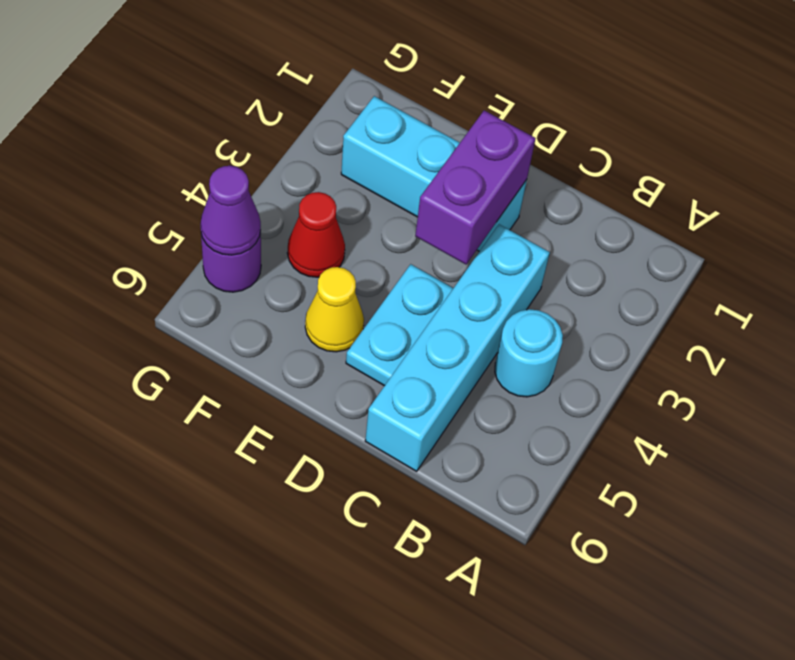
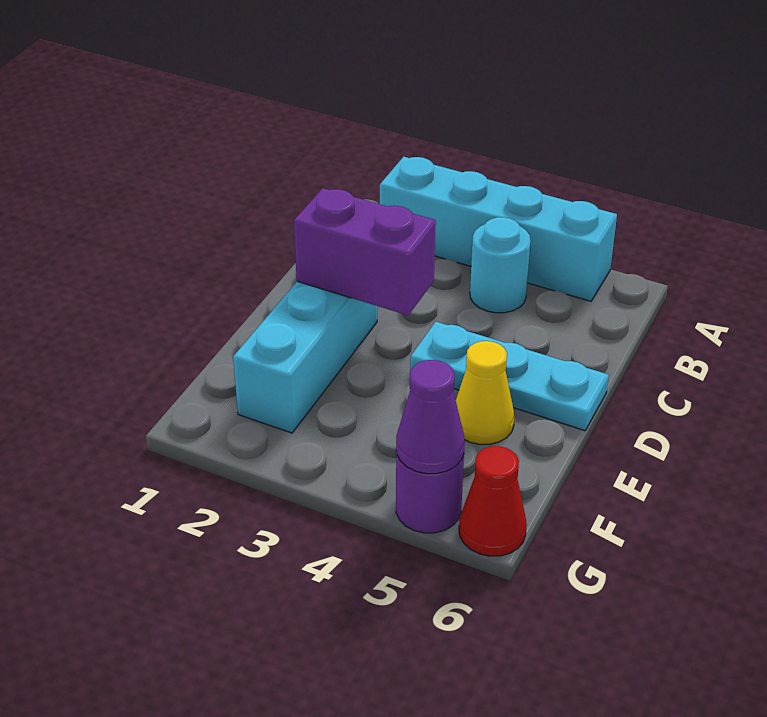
cyan brick C3:C6 level 1 -> cyan brick A2:A5 level 1
cyan plate D4:D5 level 1 -> cyan plate D4:D6 level 1
red cone F4 level 1 -> red cone G6 level 1

